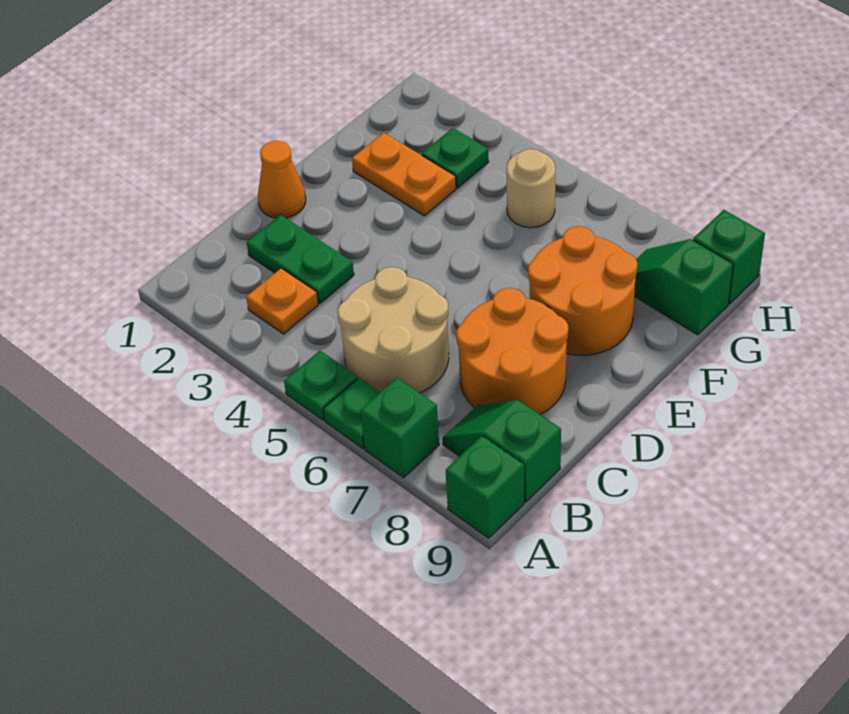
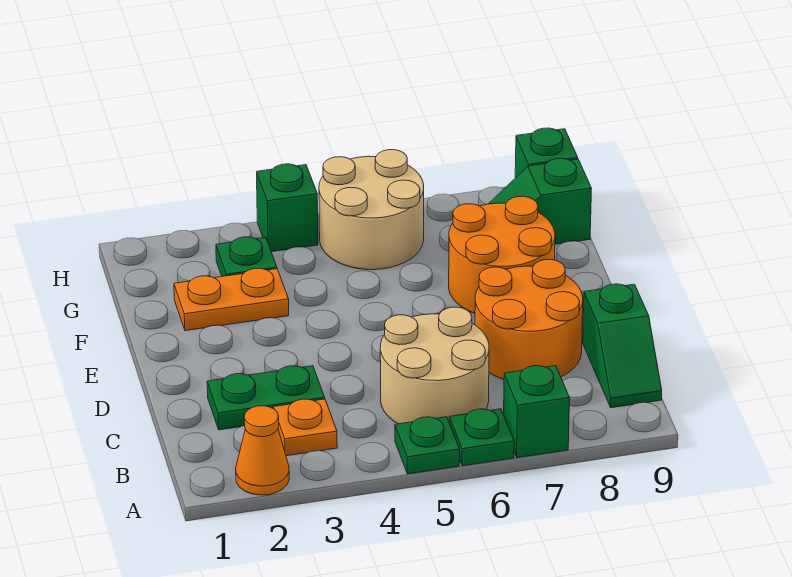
green brick A9 level 1 -> green brick H4 level 1
green slope B8:B9 level 1 top 9 -> green slope B9:C9 level 1 top C
orange cone D1 level 1 -> orange cone A2 level 1
tan round brick G5 level 1 -> tan round brick G5:H6 level 1

